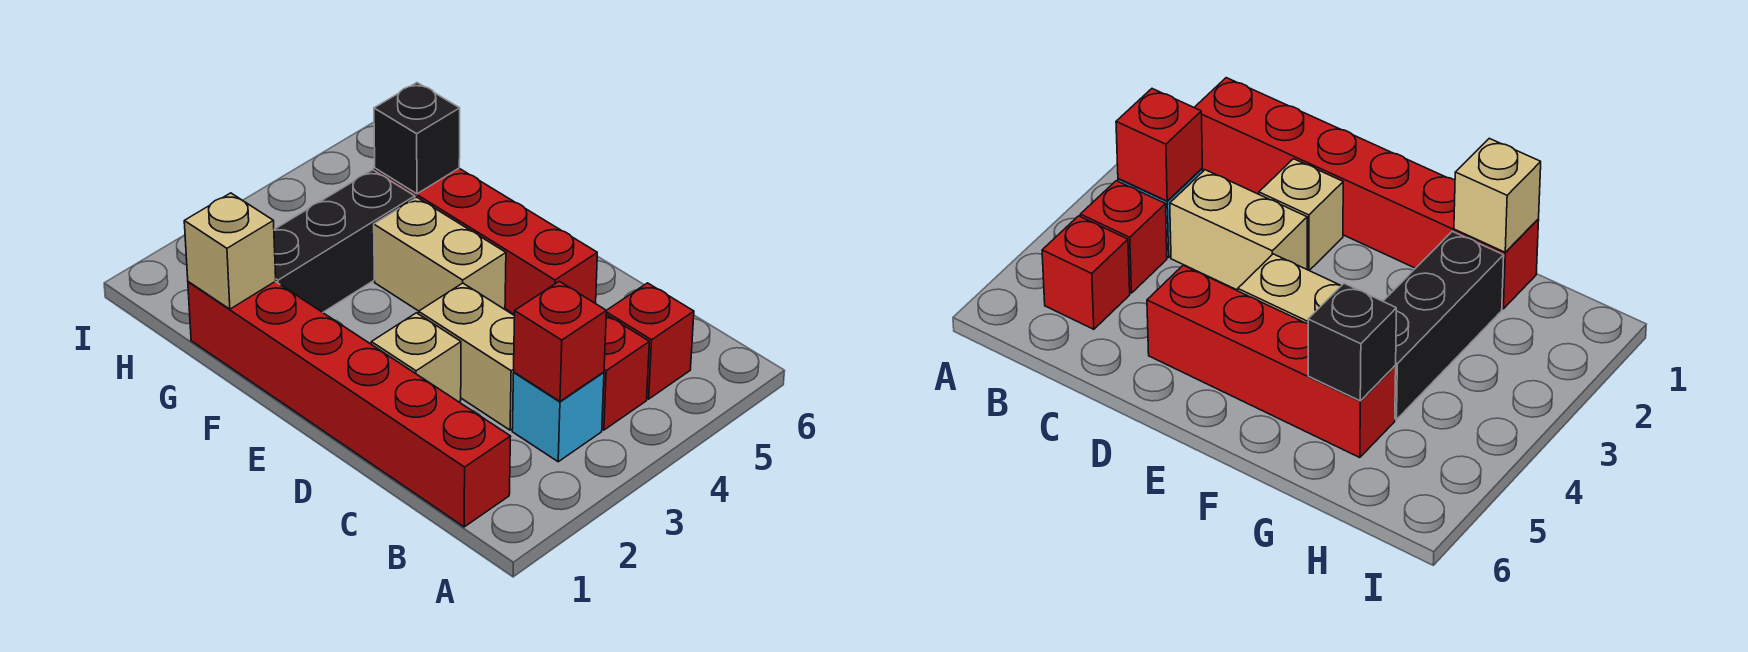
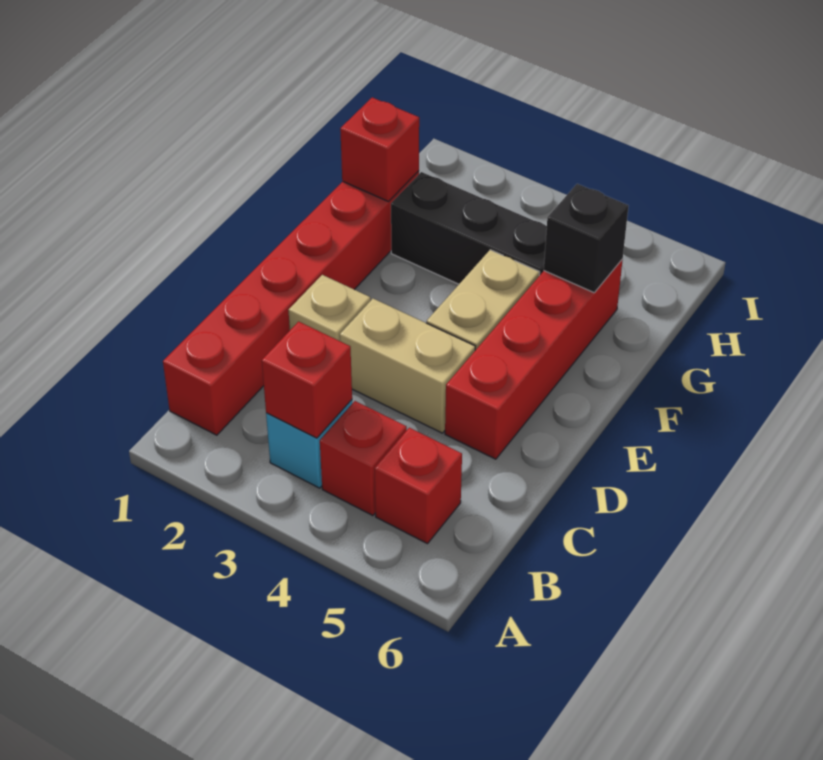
tan brick C3:D3 level 1 -> tan brick D3:D4 level 1
tan brick G1 level 2 -> red brick G1 level 2

